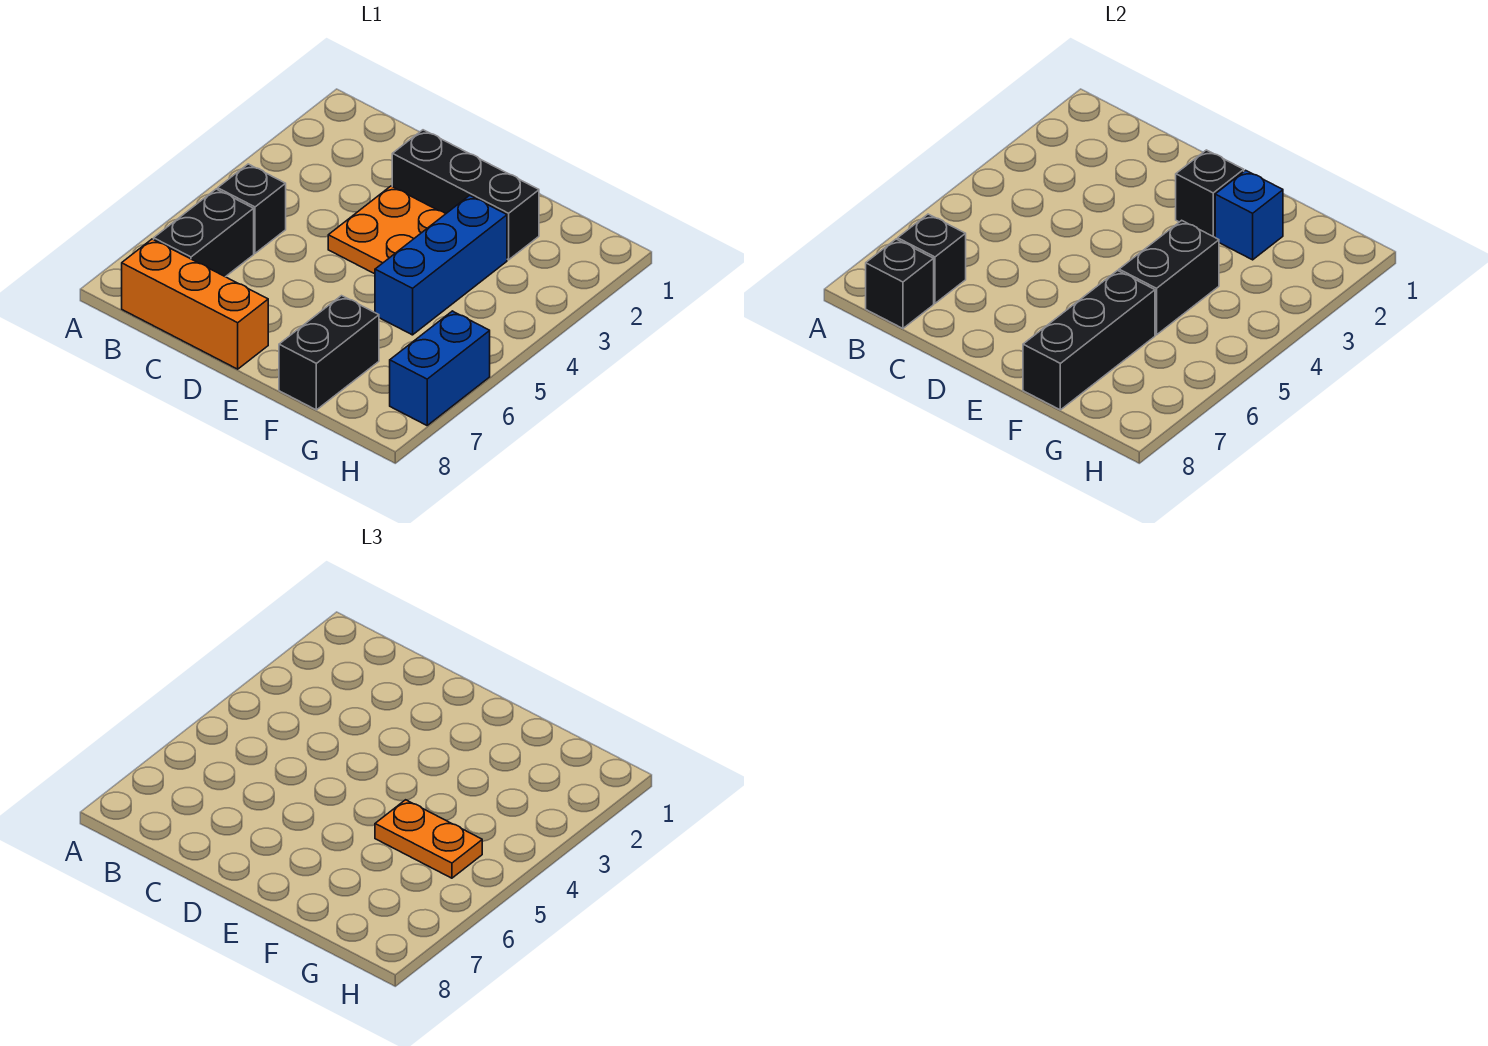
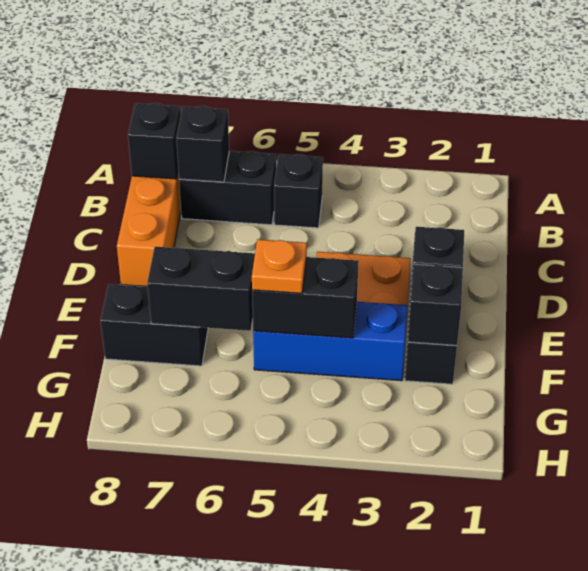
blue brick F2 level 2 -> black brick F2 level 2
orange plate F5:G5 level 3 -> orange plate F5 level 3
black brick F6:F8 level 2 -> black brick F6:F7 level 2
blue brick H6:H7 level 1 -> none

